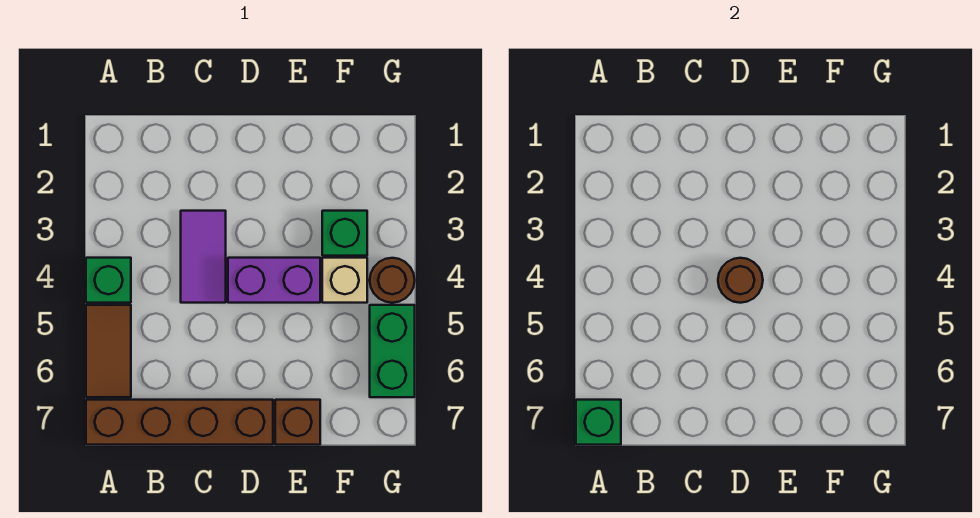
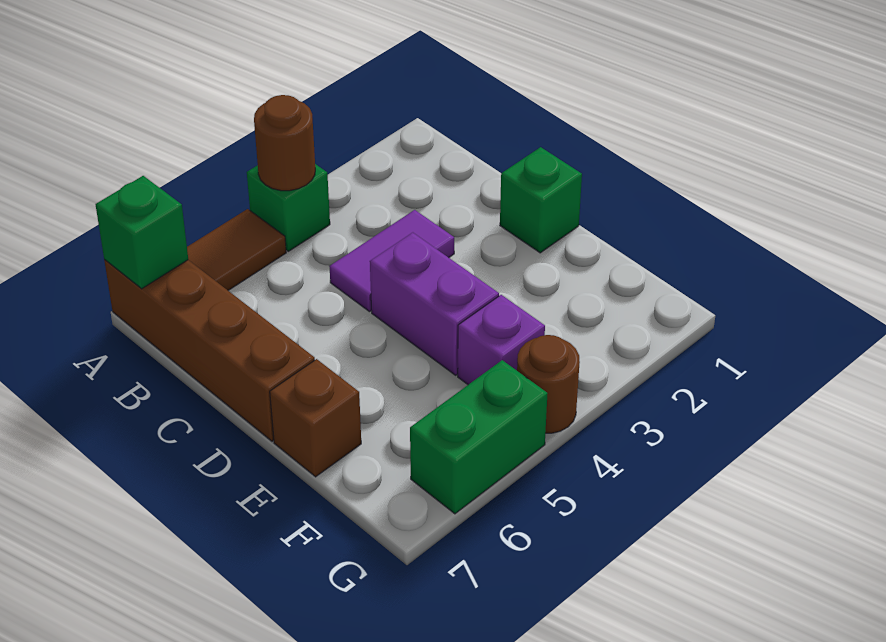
brown round brick D4 level 2 -> brown round brick A4 level 2
green brick F3 level 1 -> green brick D1 level 1
tan brick F4 level 1 -> purple brick F4 level 1

